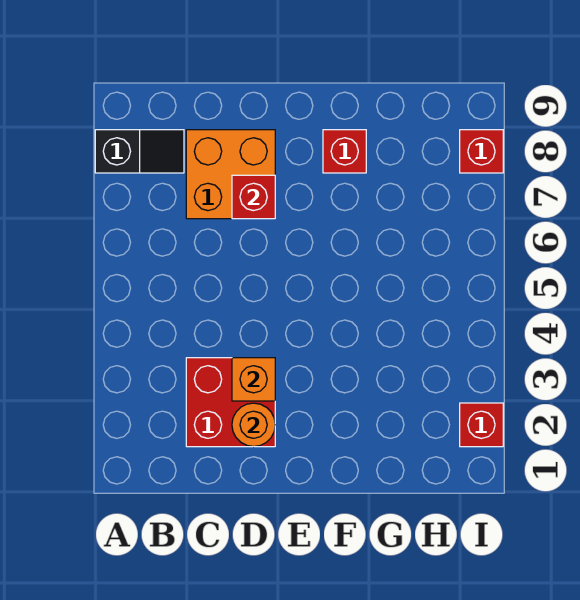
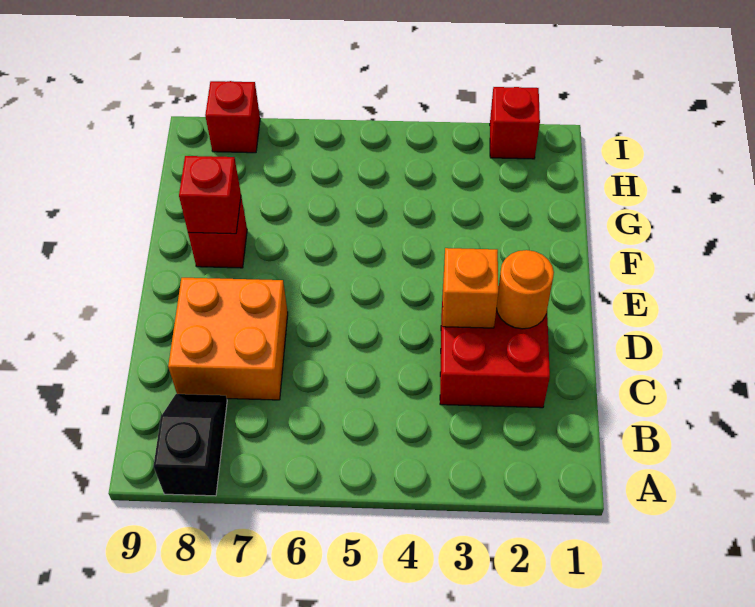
red brick D7 level 2 -> red brick F8 level 2

